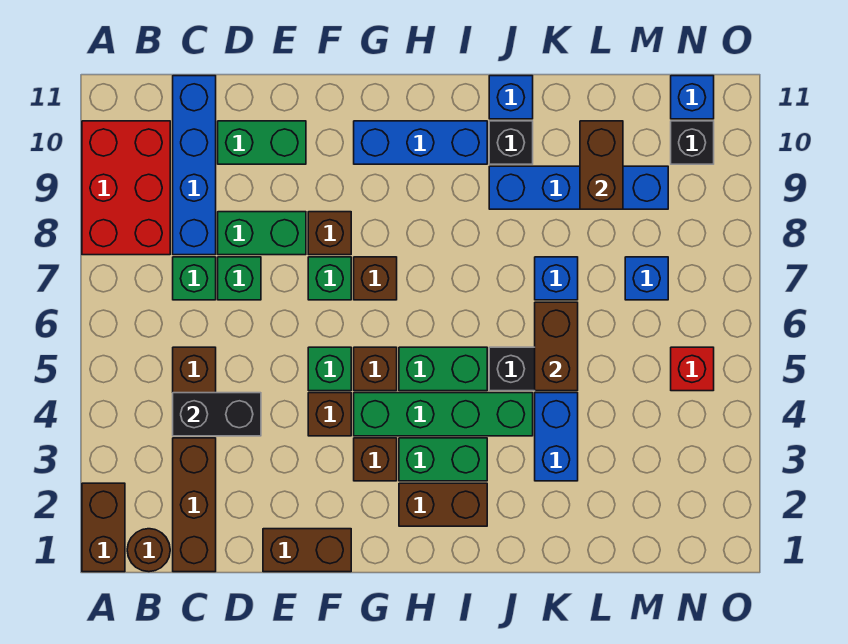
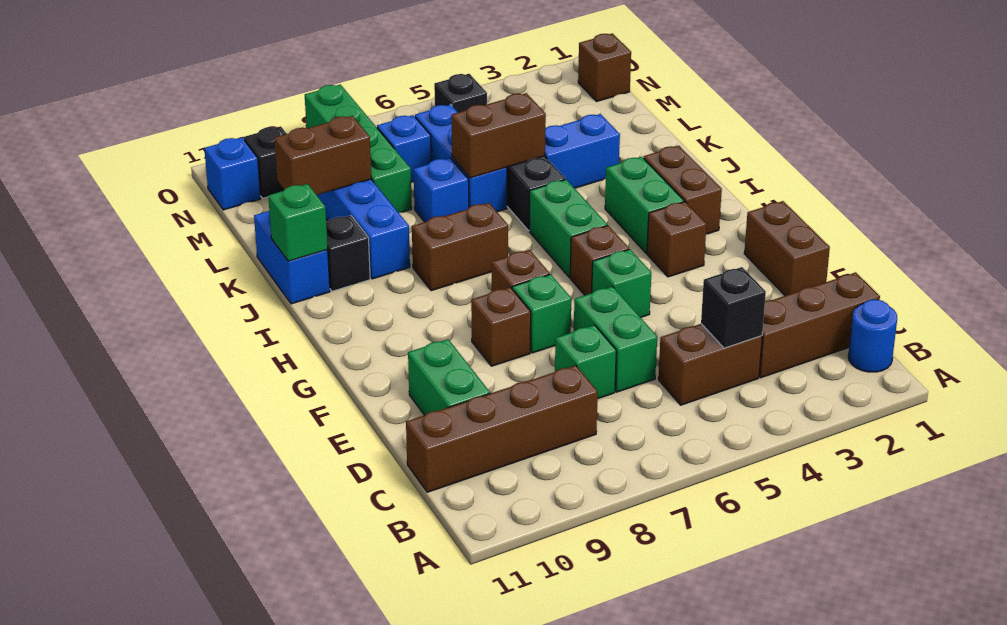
brown brick A1:A2 level 1 -> brown brick I7:I8 level 1
red brick A8:B10 level 1 -> none
brown round brick B1 level 1 -> blue round brick B1 level 1
black brick C4:D4 level 2 -> black brick C4 level 2
green brick C7 level 1 -> green brick J11 level 2
blue brick C8:C11 level 1 -> brown brick C8:C11 level 1
green brick D8:E8 level 1 -> green brick D6:E6 level 1
brown brick F4 level 1 -> brown brick N1 level 1
green brick G4:J4 level 1 -> green brick L8:O8 level 1
blue brick G10:I10 level 1 -> blue brick K6:M6 level 1
blue brick J11 level 1 -> blue brick J11:K11 level 1
red brick N5 level 1 -> black brick N5 level 1

